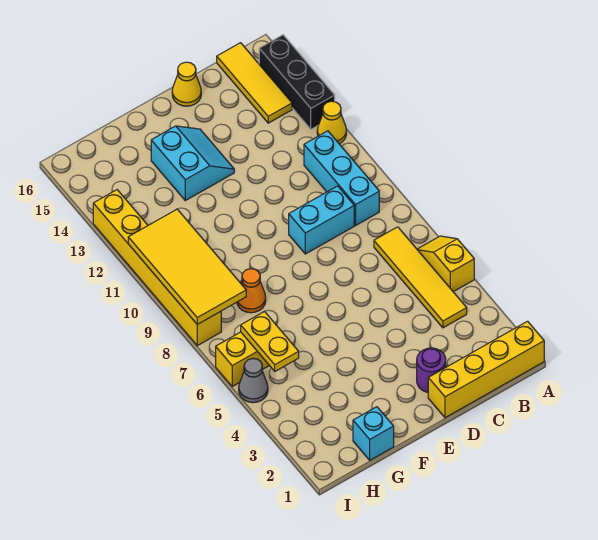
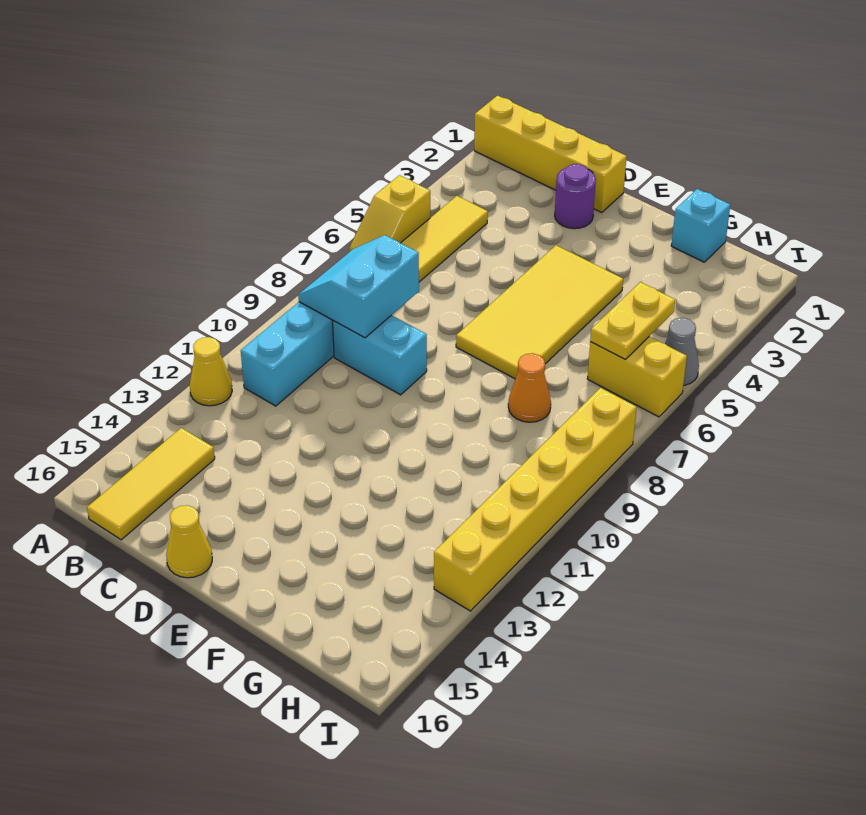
black brick A13:A15 level 1 -> none
cyan slope E13:F14 level 1 top F -> cyan slope B8:C9 level 2 top C
yellow tile H8:I11 level 2 -> yellow tile E4:F7 level 1

